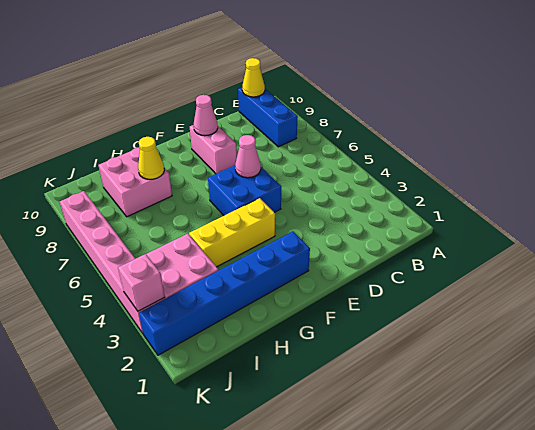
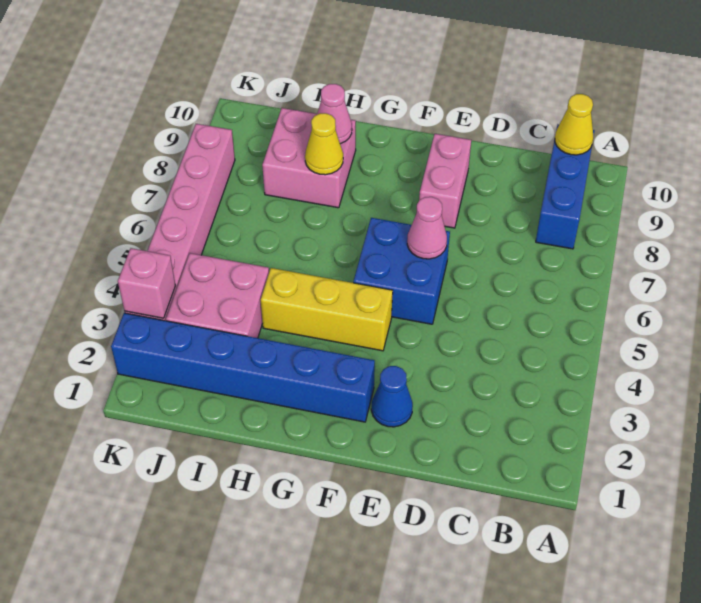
none -> blue cone E2 level 1
pink cone E9 level 2 -> pink cone H9 level 2

